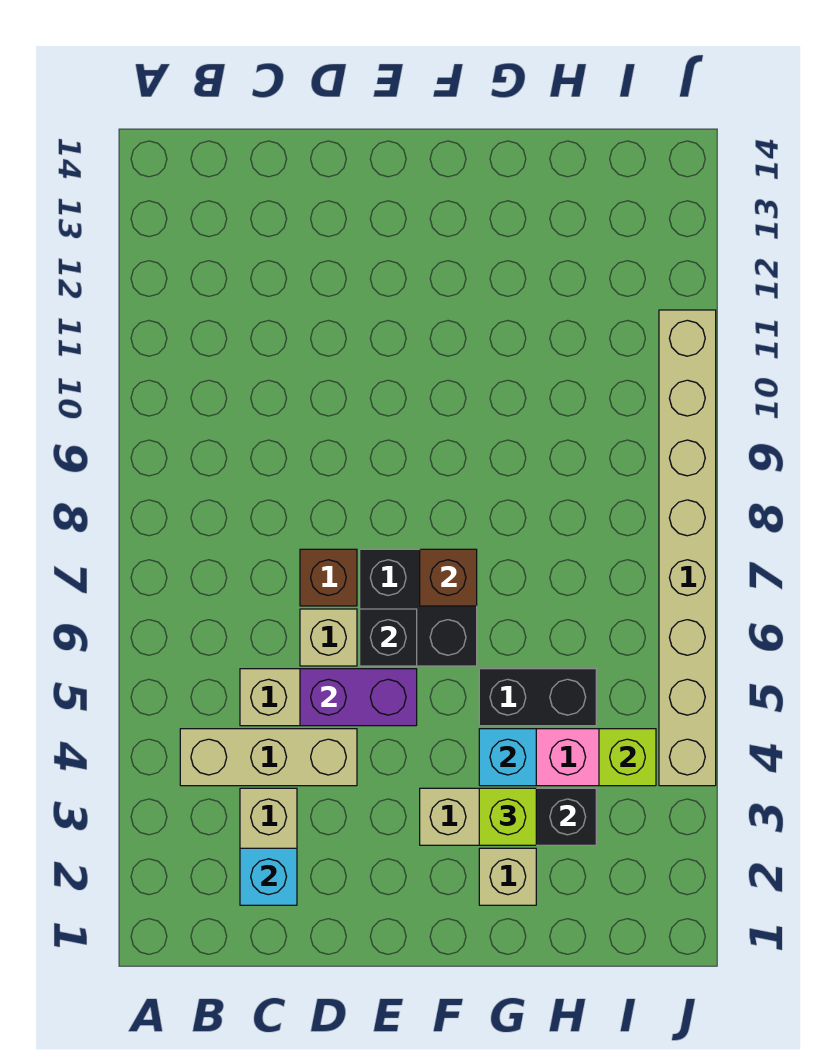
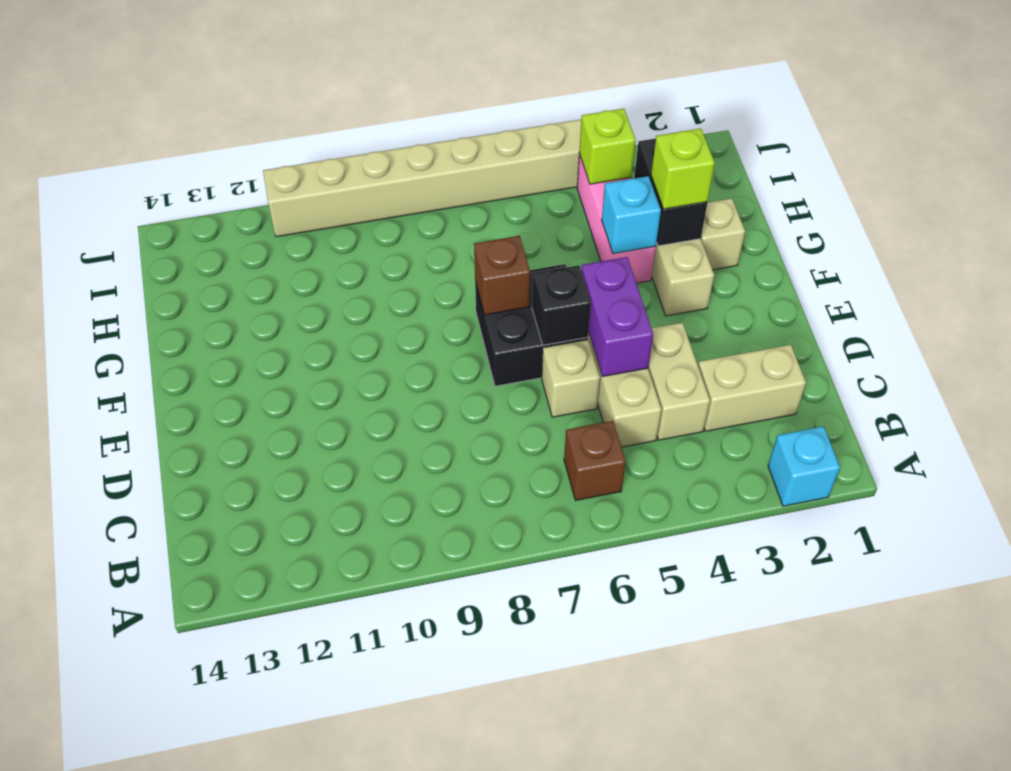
tan brick B4:D4 level 1 -> tan brick C4:D4 level 1
cyan brick C2 level 2 -> cyan brick A2 level 1
brown brick D7 level 1 -> brown brick B6 level 1
black brick G5:H5 level 1 -> none

